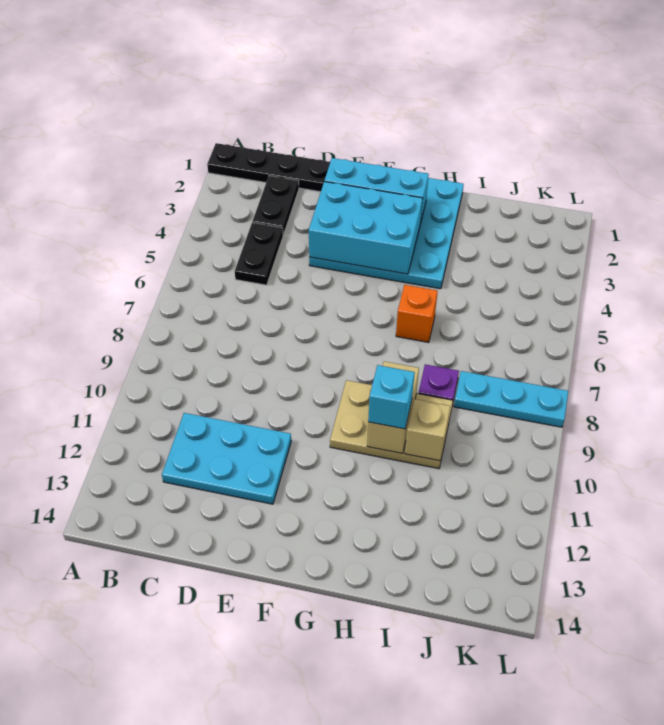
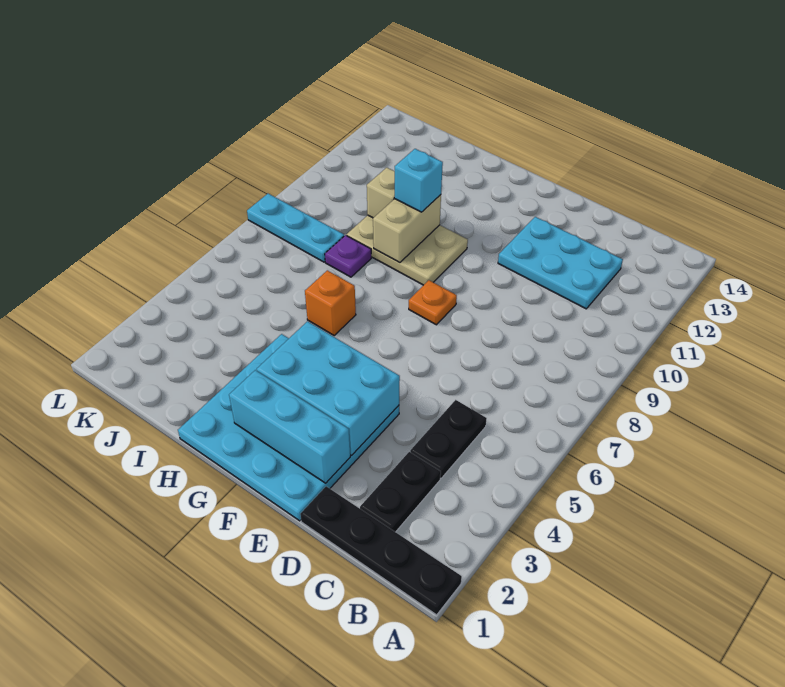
none -> orange plate F8 level 1

